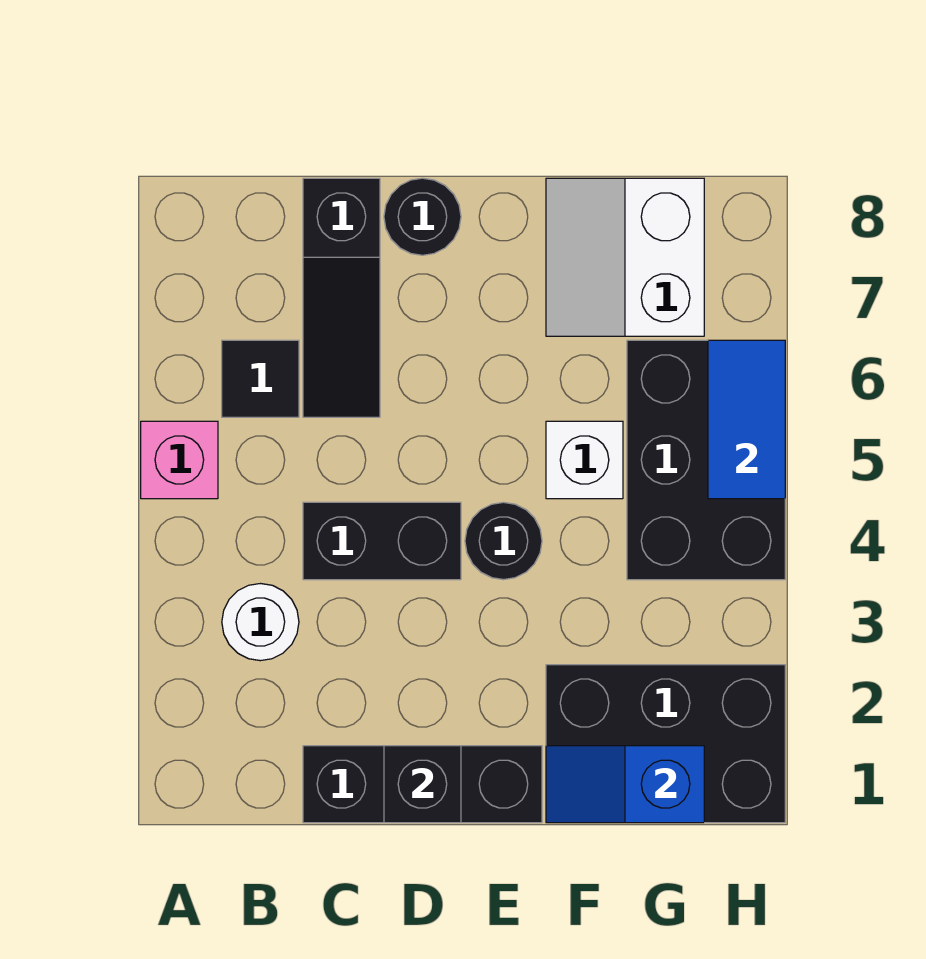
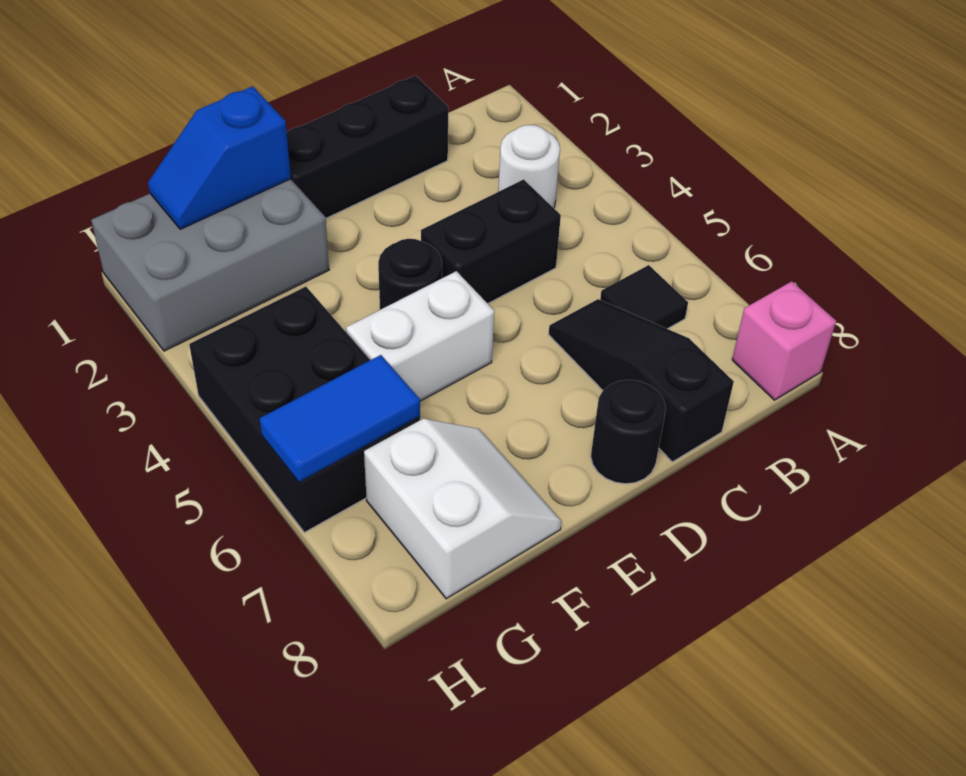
pink brick A5 level 1 -> pink brick A8 level 1
black brick D1 level 2 -> none
black brick F1:H2 level 1 -> grey brick F1:H2 level 1
blue slope F1:G1 level 2 top G -> blue slope F1:G1 level 2 top F
white brick F5 level 1 -> white brick E5:F5 level 1
blue tile H5:H6 level 2 -> blue tile G6:H6 level 2

